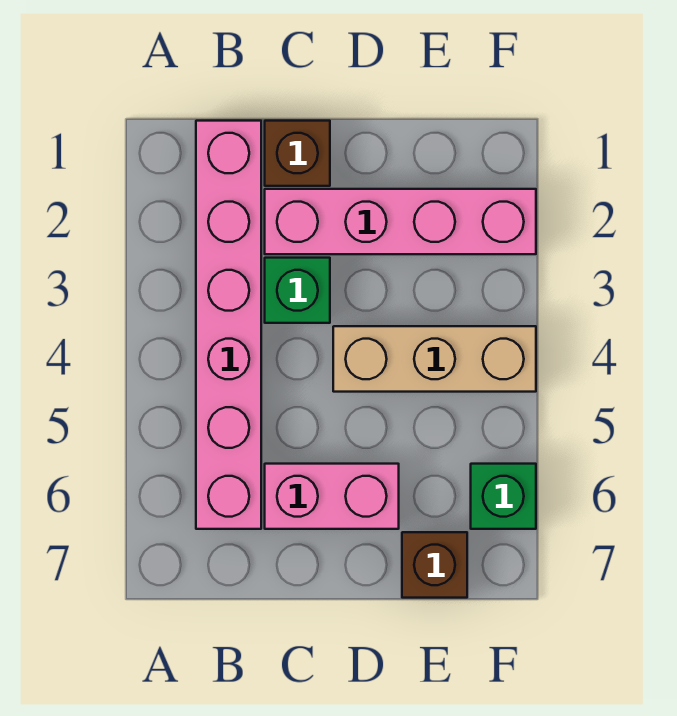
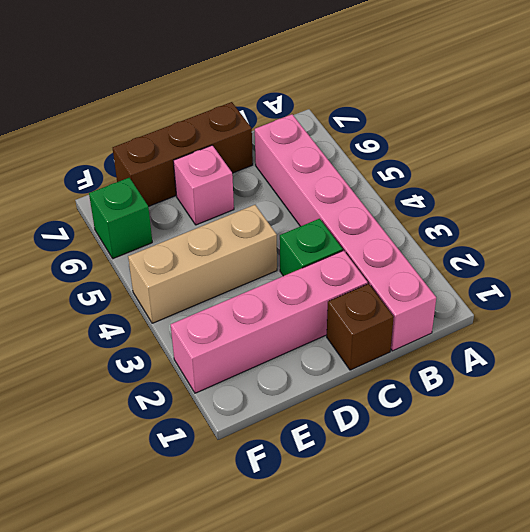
pink brick C6:D6 level 1 -> pink brick D6 level 1
brown brick E7 level 1 -> brown brick C7:E7 level 1

